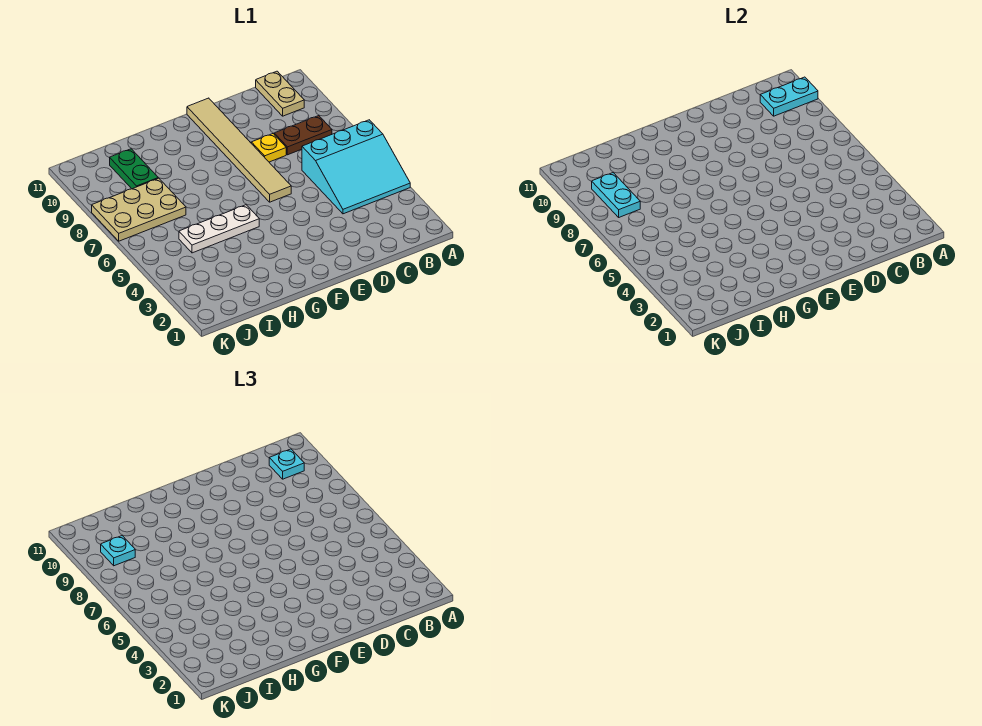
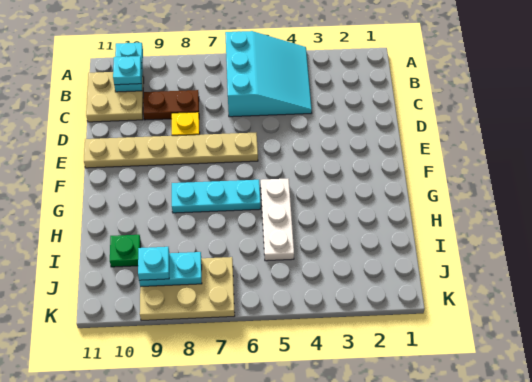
brown plate B8:C8 level 1 -> brown plate C8:C9 level 1
tan plate B10:B11 level 1 -> tan plate B10:C11 level 1
tan tile E6:E11 level 1 -> tan plate E6:E11 level 1
none -> cyan plate G6:G8 level 1
tan plate I7:K8 level 1 -> tan plate J7:K9 level 1
green plate I9:I10 level 1 -> green plate I10 level 1

